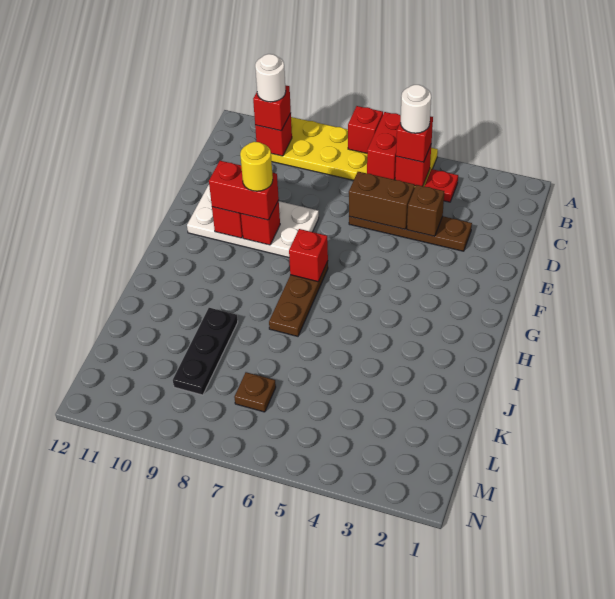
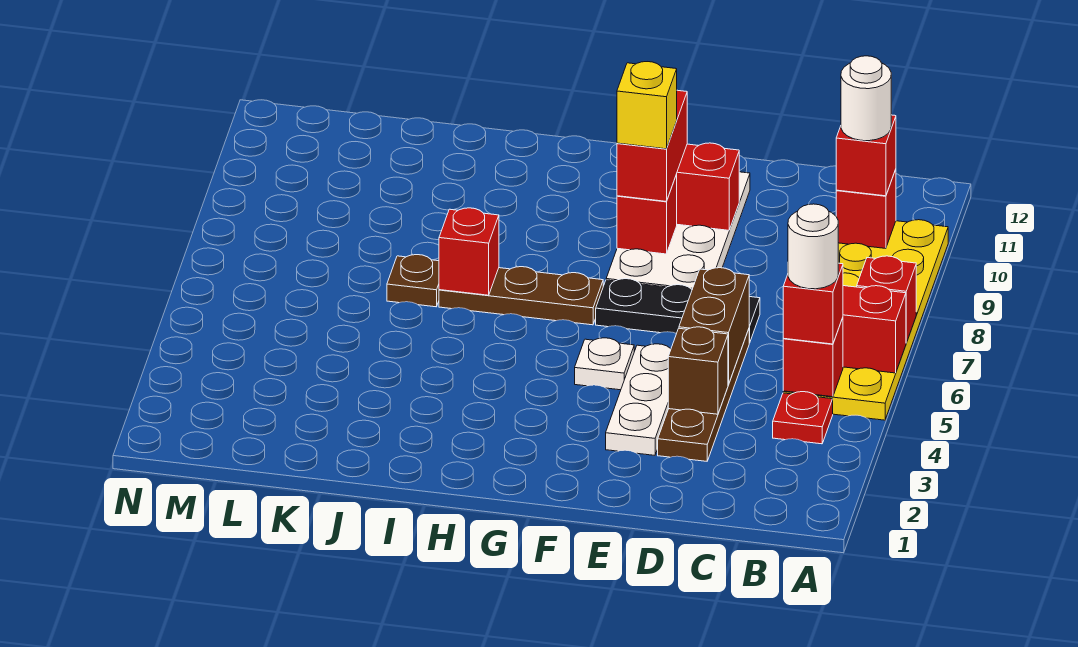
none -> white plate E3:E5 level 1
none -> white plate F5 level 1
yellow round brick F9 level 4 -> yellow brick F9 level 4
red brick G7 level 2 -> red brick I7 level 2
black plate J9:L9 level 1 -> black plate D7:F7 level 1
brown plate L7 level 1 -> brown plate J7 level 1

